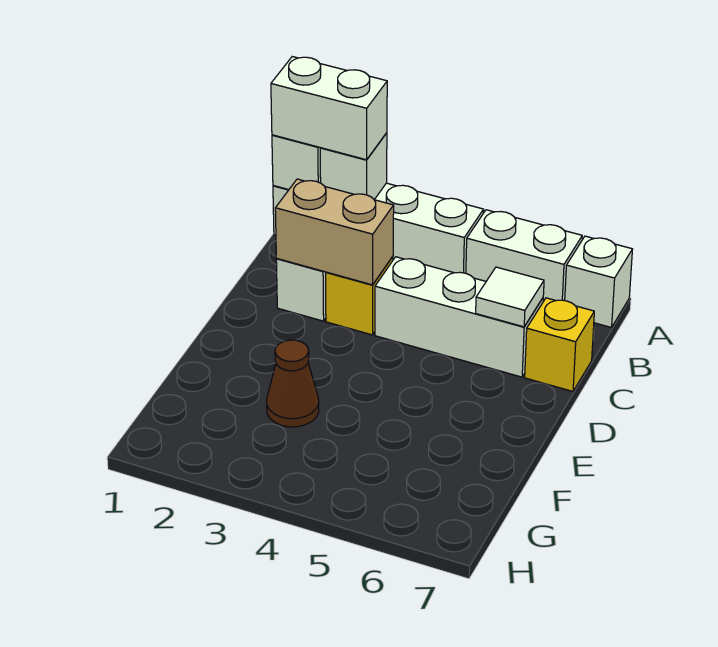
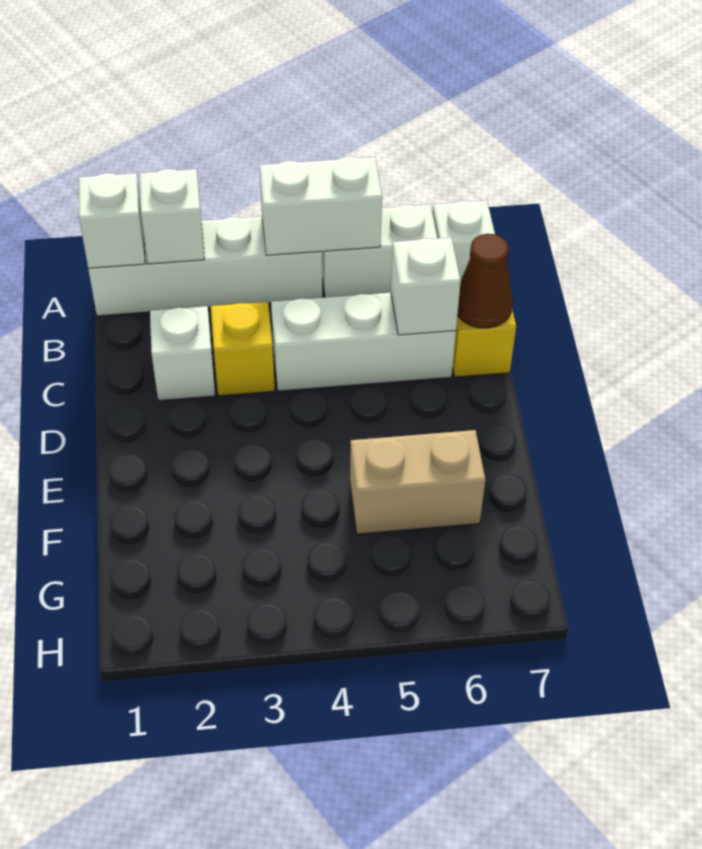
white brick A1:A2 level 3 -> white brick A4:A5 level 2
tan brick C2:C3 level 2 -> tan brick F5:F6 level 1
white tile C6 level 2 -> white brick C6 level 2
brown cone F3 level 1 -> brown cone C7 level 2

